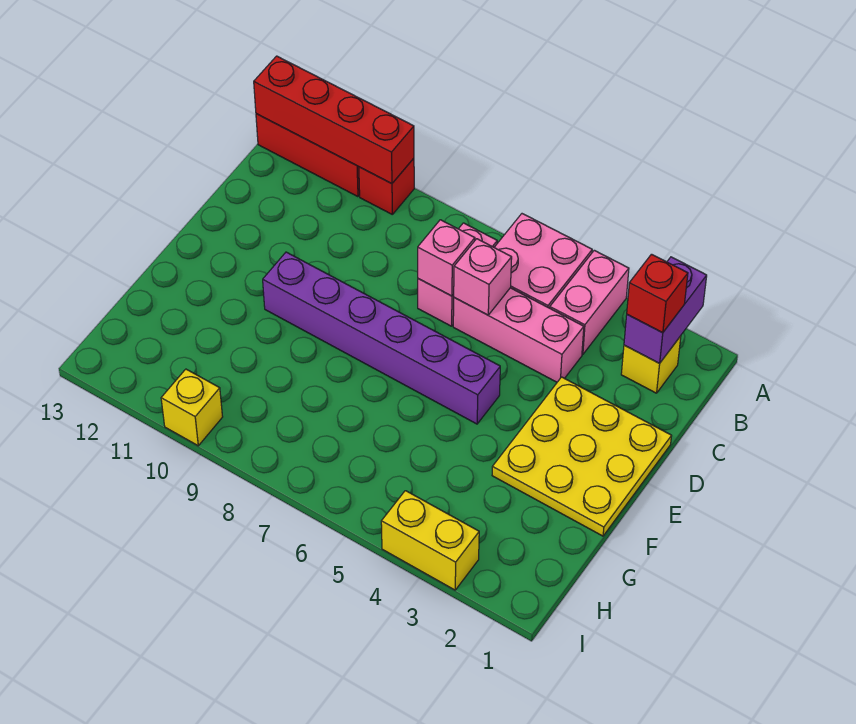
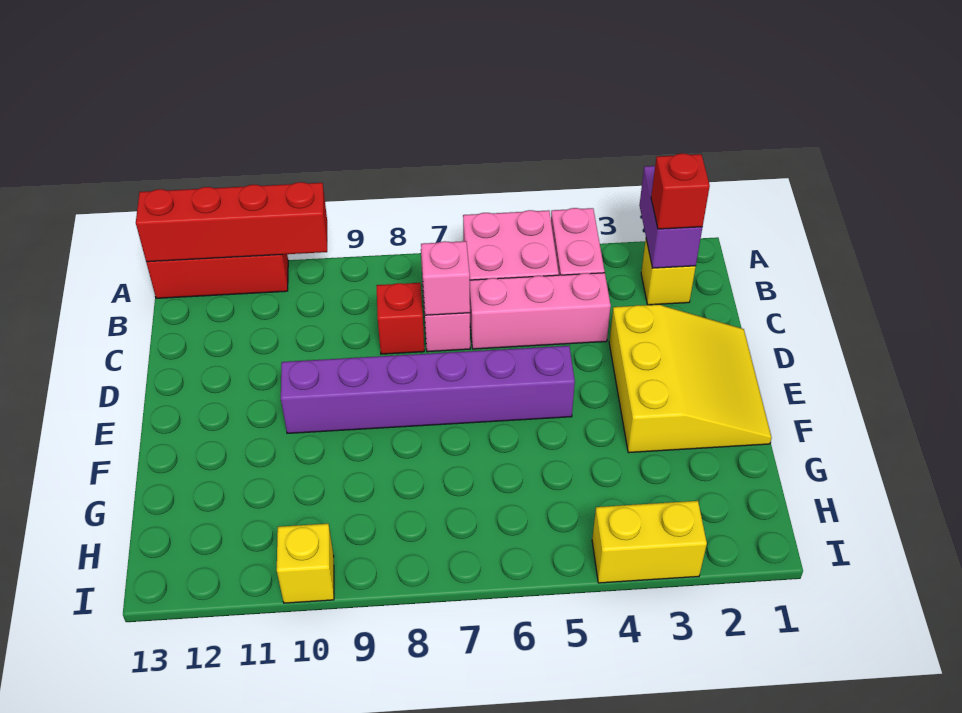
red brick A10 level 1 -> red brick C8 level 1
pink brick C6 level 2 -> none
yellow plate D1:F3 level 1 -> yellow slope D1:F3 level 1 top 3

